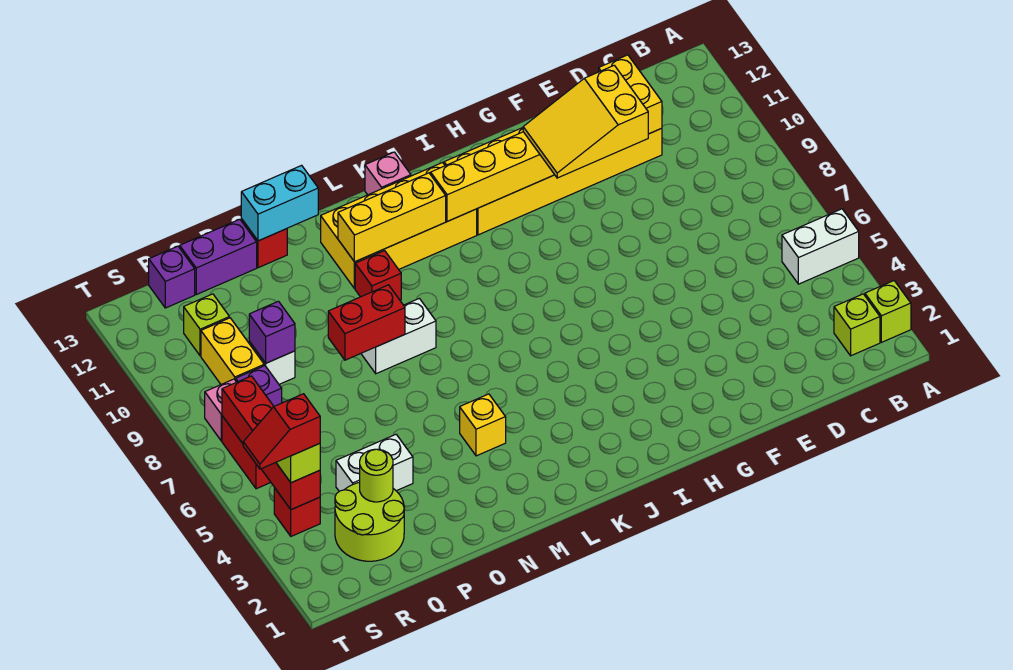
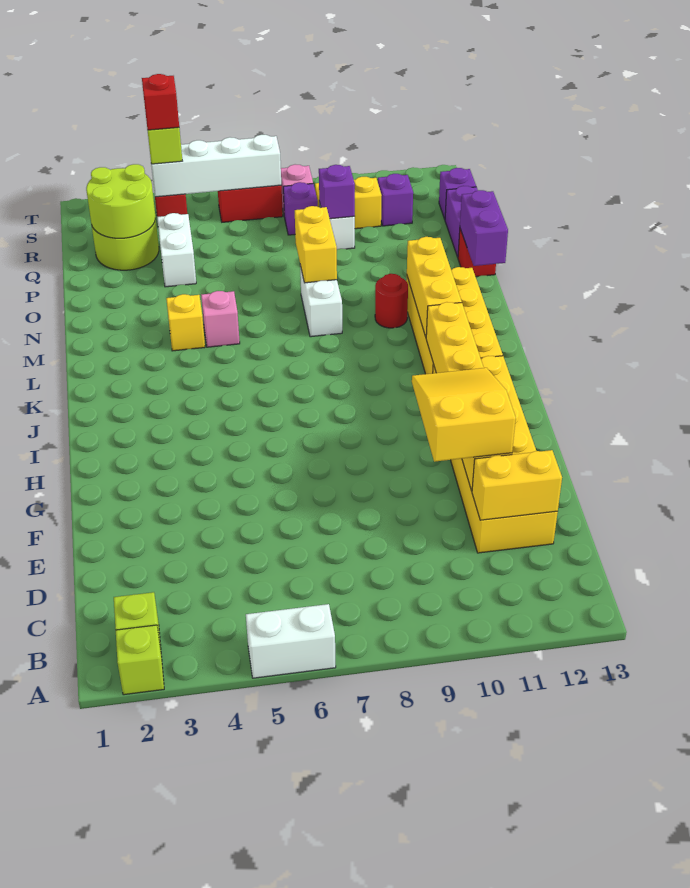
white brick A5:B5 level 1 -> white brick A5:A6 level 1
pink brick K13 level 1 -> pink brick M5 level 1
red brick M10 level 1 -> red round brick M10 level 1
red brick N8:O8 level 2 -> yellow brick N8:O8 level 2
cyan brick N13:O13 level 2 -> purple brick N13:O13 level 2
lime round brick Q3 level 2 -> lime round brick Q2:R3 level 2
lime brick R11 level 1 -> purple brick R11 level 1
red brick S4:S7 level 2 -> white brick S4:S7 level 2

